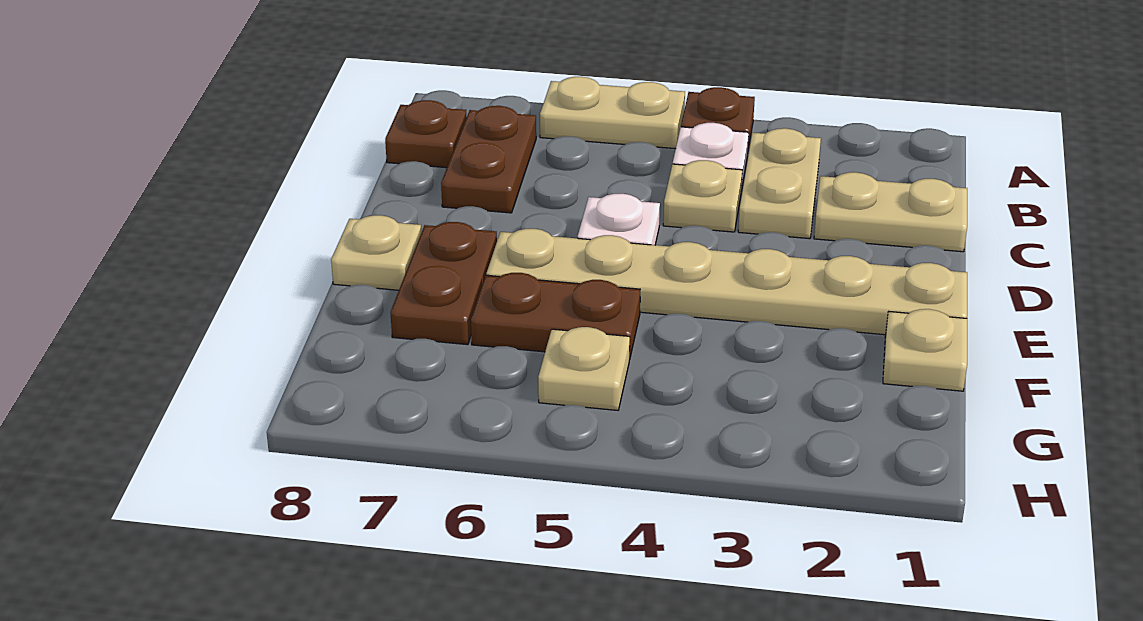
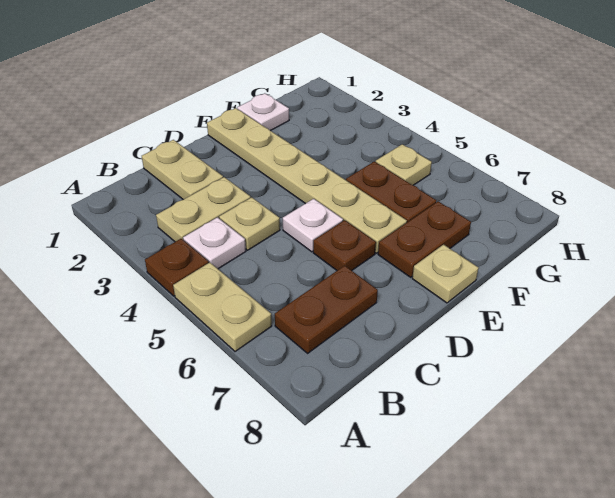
brown plate B8 level 1 -> brown plate D6 level 1
tan plate F1 level 1 -> white plate F1 level 1

